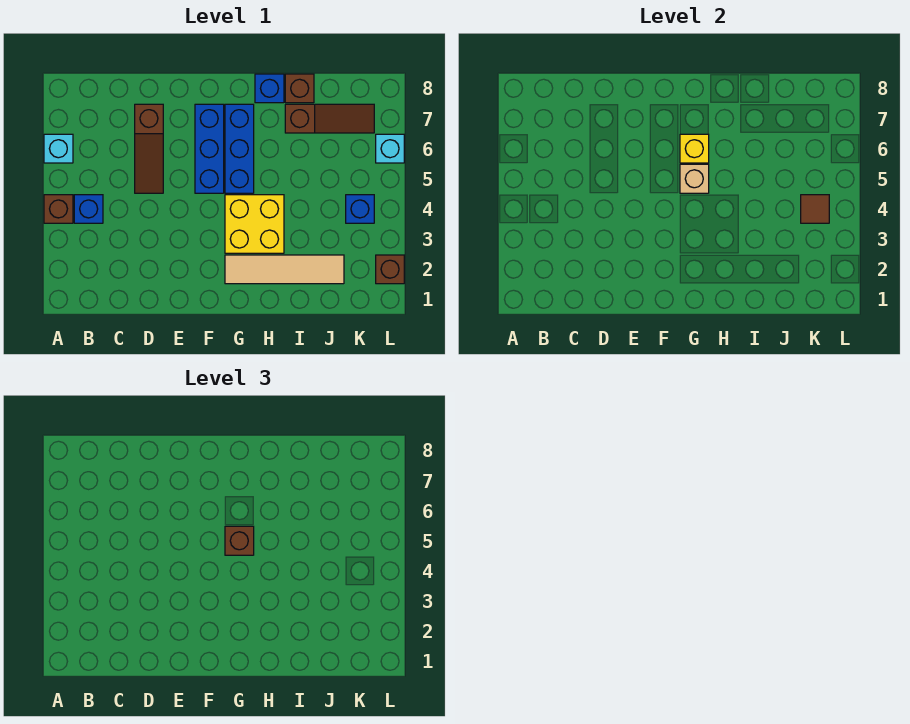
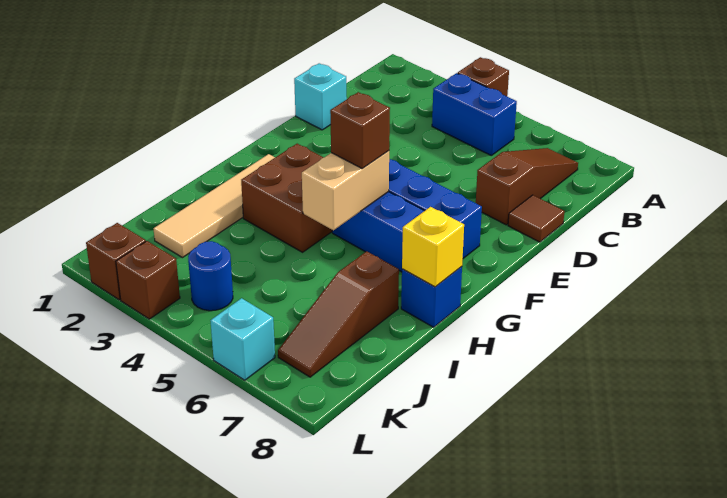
cyan brick A6 level 1 -> cyan brick D1 level 1
blue brick B4 level 1 -> blue brick B4:B5 level 1
brown slope D5:D7 level 1 top 7 -> brown slope B7:D7 level 1 top D
yellow brick G3:H4 level 1 -> brown brick G3:H4 level 1
tan brick G5 level 2 -> tan brick G5:H5 level 2
yellow brick G6 level 2 -> yellow brick H8 level 2
brown brick I8 level 1 -> brown brick L3 level 1
blue brick K4 level 1 -> blue round brick K4 level 1
brown tile K4 level 2 -> brown tile D8 level 1

